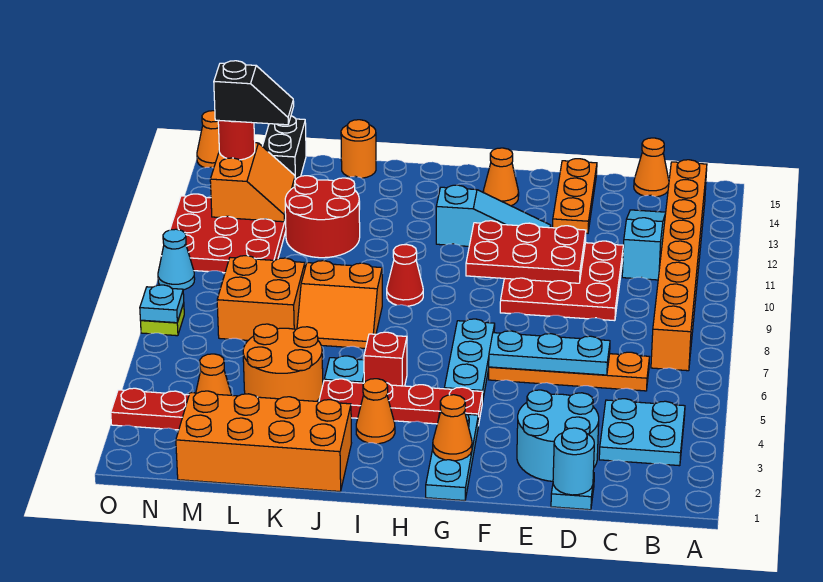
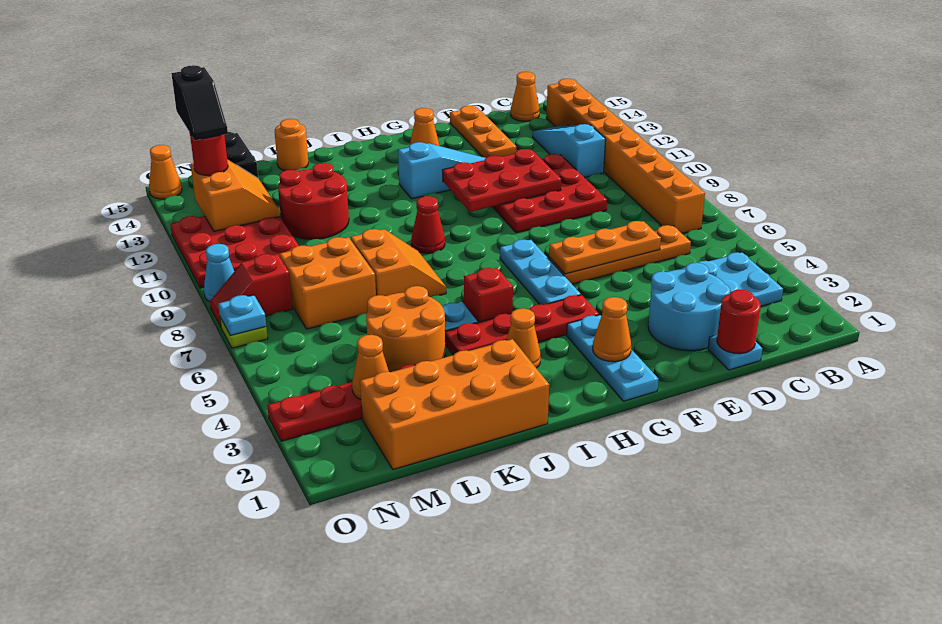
cyan round brick D1 level 2 -> red round brick D1 level 2
cyan plate D6:F6 level 2 -> orange plate D6:F6 level 2
orange slope J7:K8 level 1 top 8 -> orange slope J7:K8 level 1 top K
black slope M13:N13 level 4 top N -> black slope N13:N14 level 4 top 14
none -> red slope N8:O8 level 1 top N

